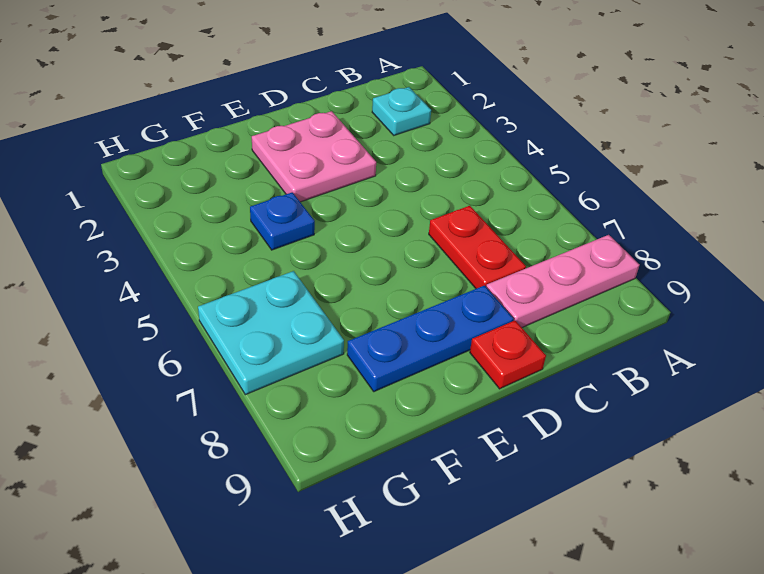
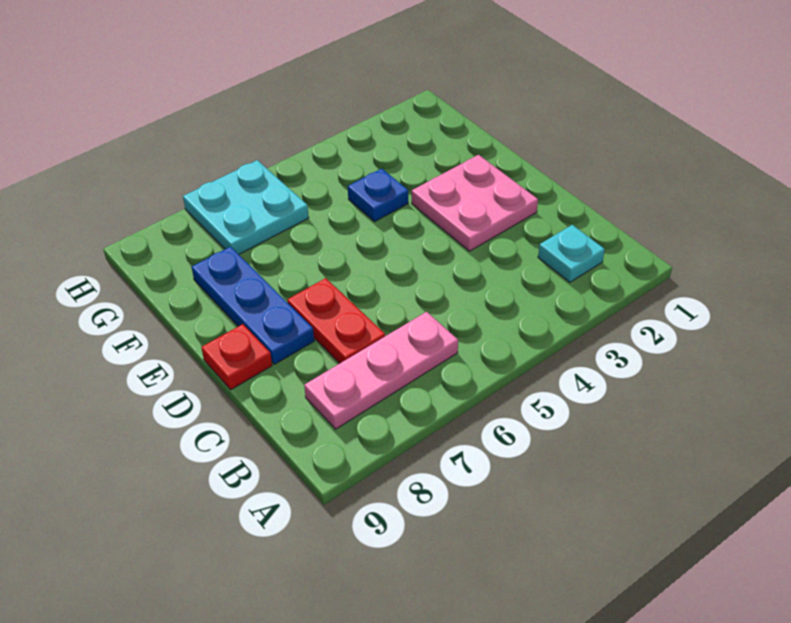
pink plate A8:C8 level 1 -> pink plate B6:B8 level 1
red plate C6:C7 level 1 -> red plate C7:D7 level 1

